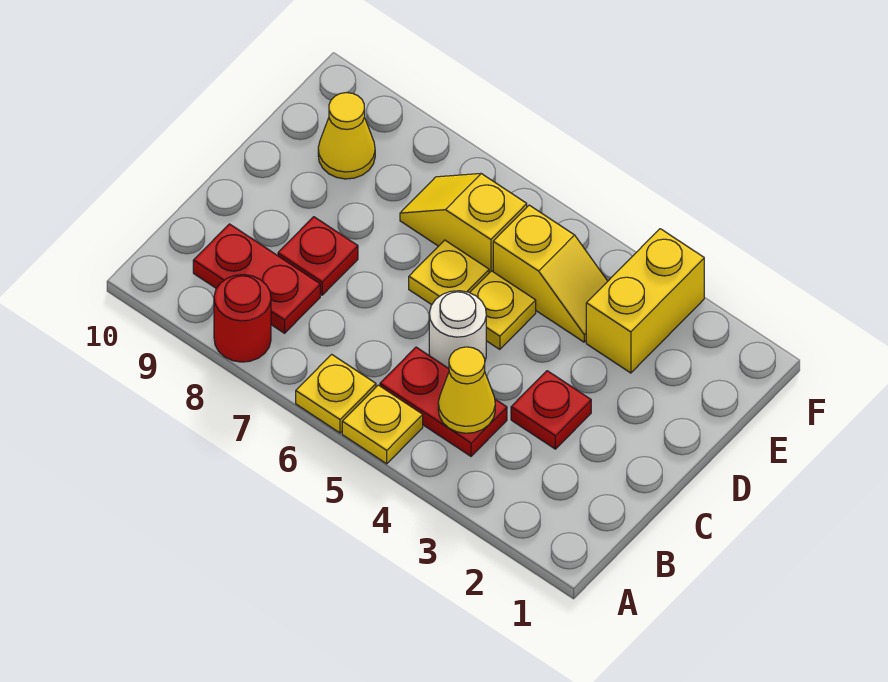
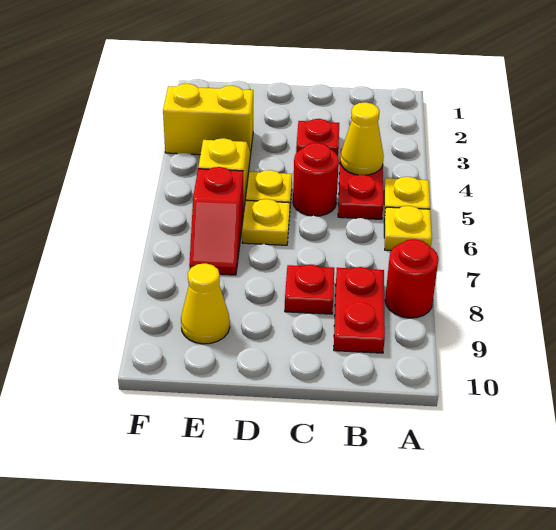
white round brick C5 level 1 -> red round brick C5 level 1
yellow slope E6:E7 level 1 top 6 -> red slope E6:E7 level 1 top 6

